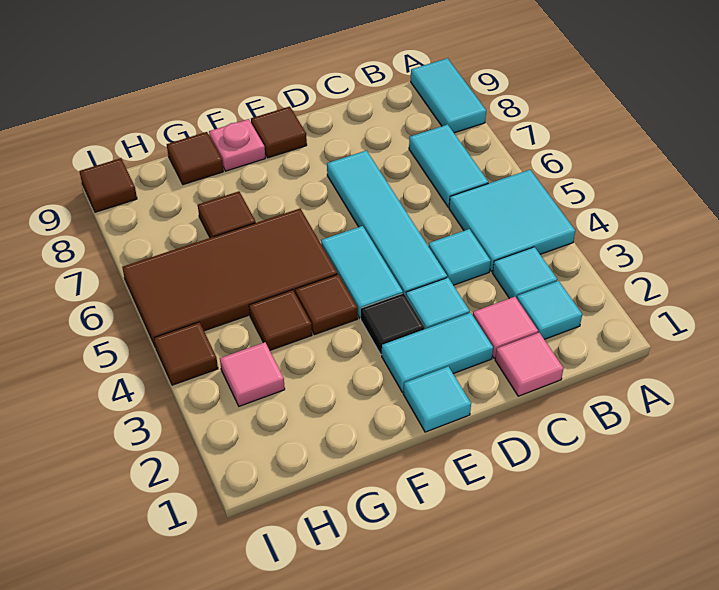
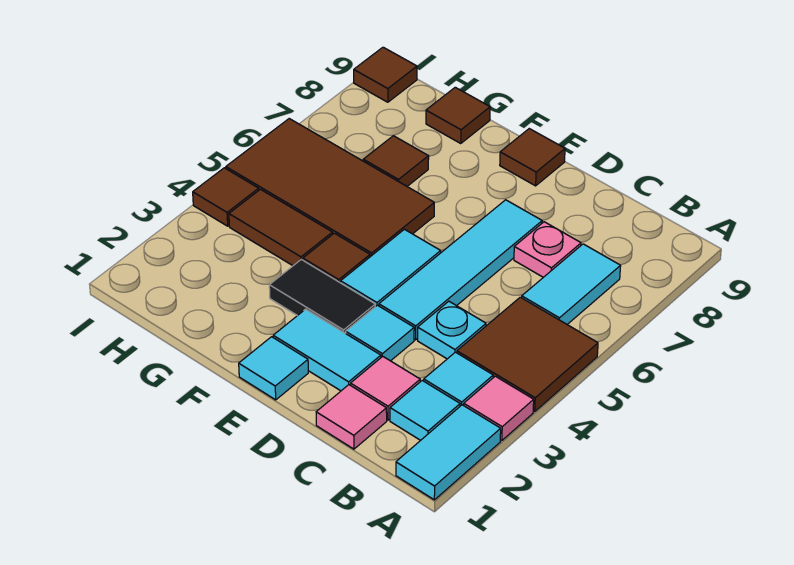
cyan tile A4:B5 level 1 -> brown tile A4:B5 level 1
cyan tile A8:A9 level 1 -> cyan tile A1:A2 level 1
cyan tile C4 level 1 -> cyan plate C4 level 1
black tile E3 level 1 -> black tile E3:F3 level 1
pink plate F9 level 1 -> pink plate C7 level 1
brown tile G4 level 1 -> brown tile G4:H4 level 1
pink tile H3 level 1 -> pink tile A3 level 1

